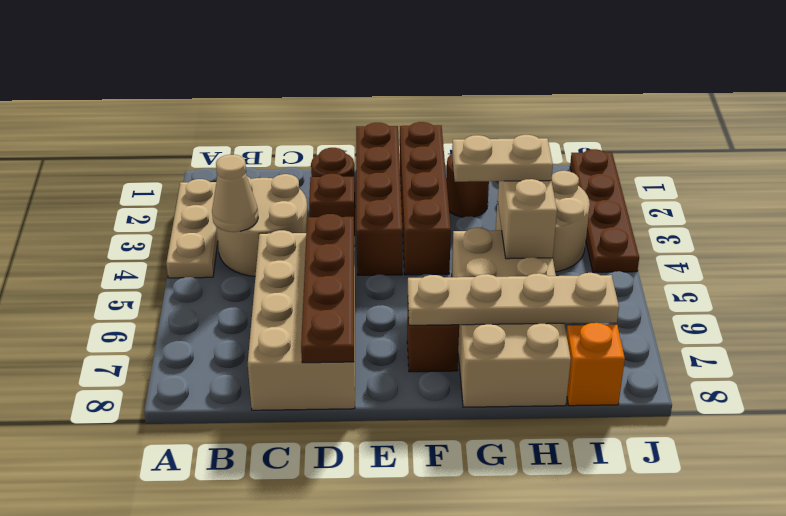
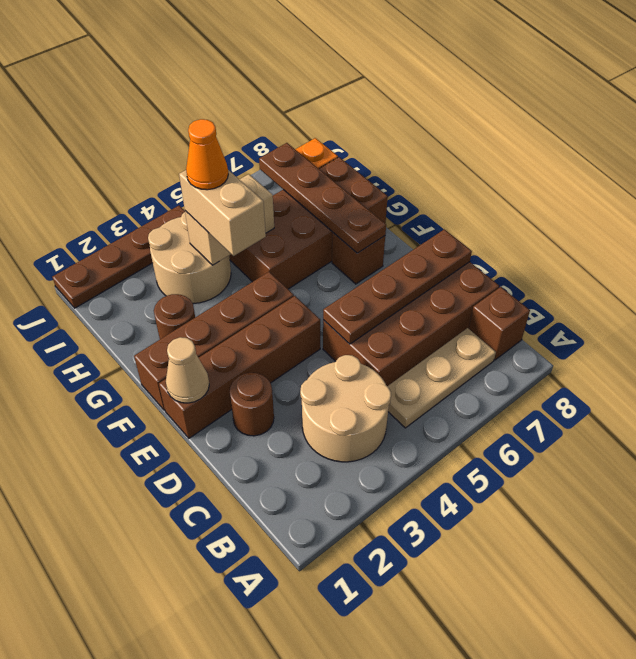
tan plate A2:A4 level 1 -> tan plate B5:B7 level 1
tan cone B4 level 2 -> tan cone E1 level 2
tan brick C5:D8 level 1 -> brown brick C5:D8 level 1
brown brick D3 level 1 -> brown brick B8 level 1
tan plate F7:I7 level 2 -> brown plate F7:I7 level 2
tan plate G4:H4 level 3 -> tan brick G4:H4 level 3
tan brick G5:H8 level 1 -> brown brick G5:H8 level 1
none -> orange cone H4 level 4

